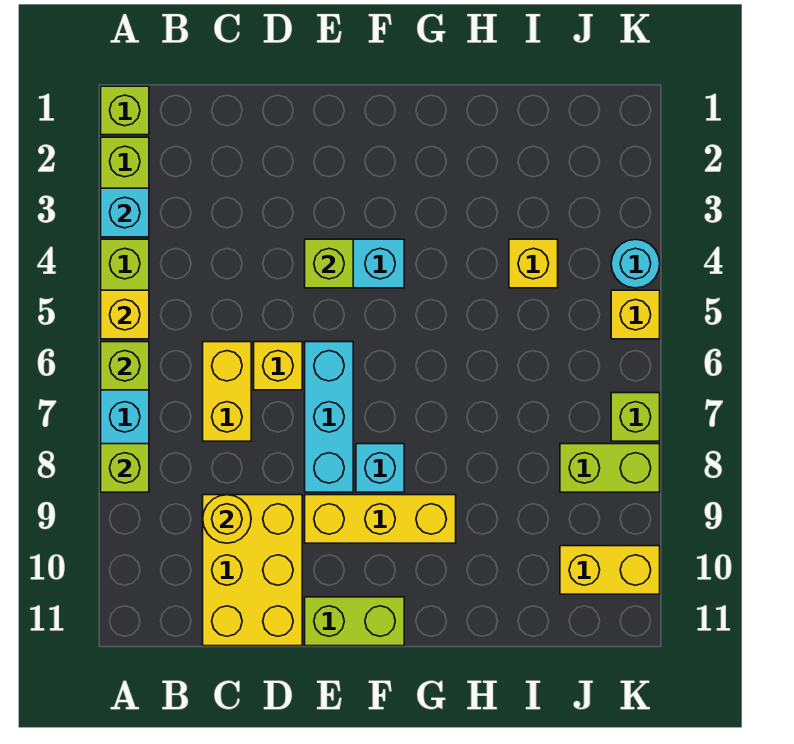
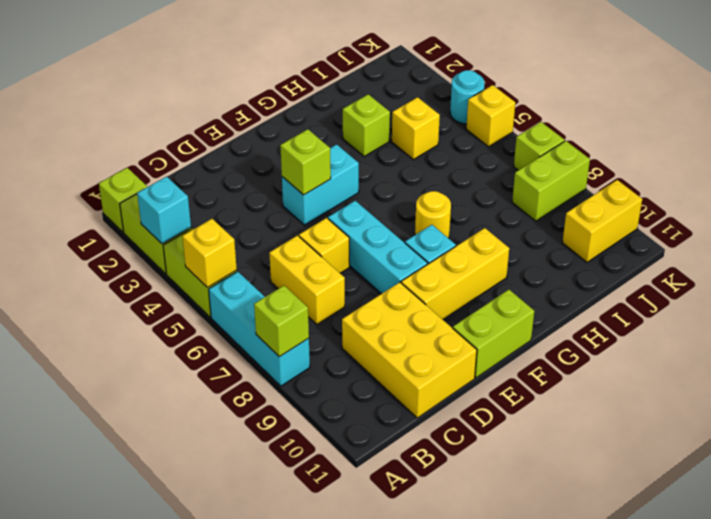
lime brick A6 level 2 -> lime brick H3 level 1
yellow round brick C9 level 2 -> yellow round brick G7 level 1

